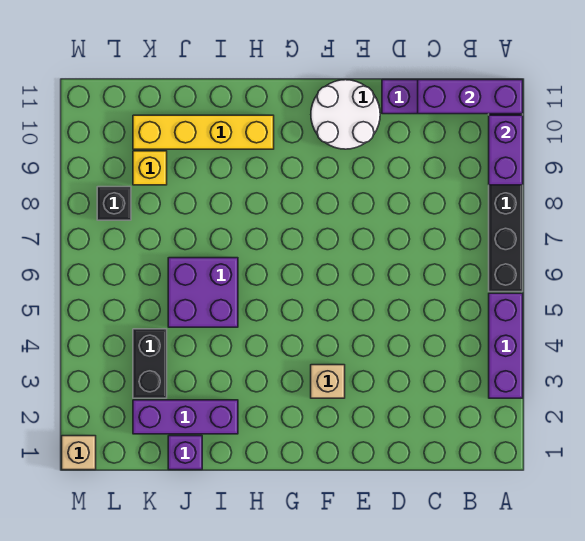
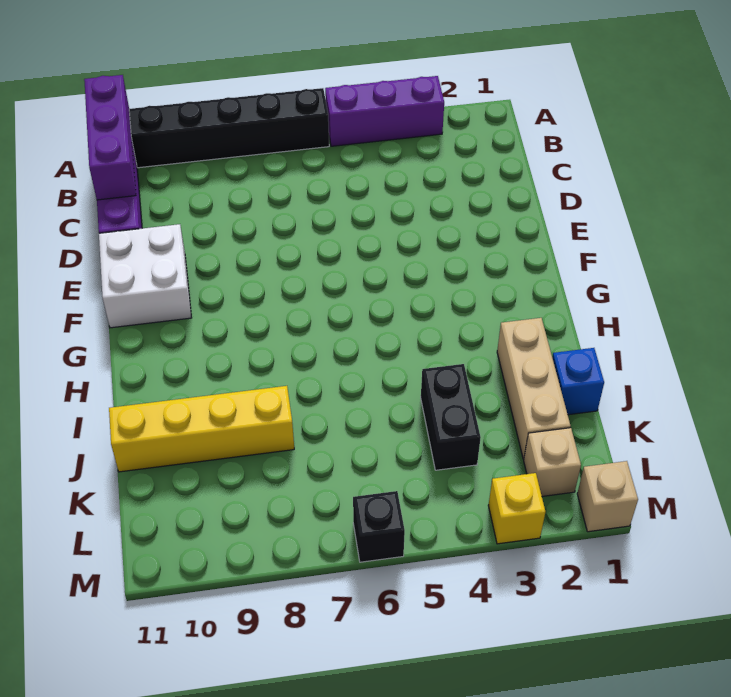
purple brick A9:A10 level 2 -> none
white round brick E10:F11 level 1 -> white brick E10:F11 level 1
tan brick F3 level 1 -> tan brick L2 level 1
yellow brick H10:K10 level 1 -> yellow brick J8:J11 level 1
purple brick I2:K2 level 1 -> tan brick I2:K2 level 1
purple brick I5:J6 level 1 -> none
purple brick J1 level 1 -> blue brick J1 level 1
black brick K3:K4 level 1 -> black brick J4:K4 level 1
yellow brick K9 level 1 -> yellow brick M3 level 1
black brick L8 level 1 -> black brick M6 level 1

